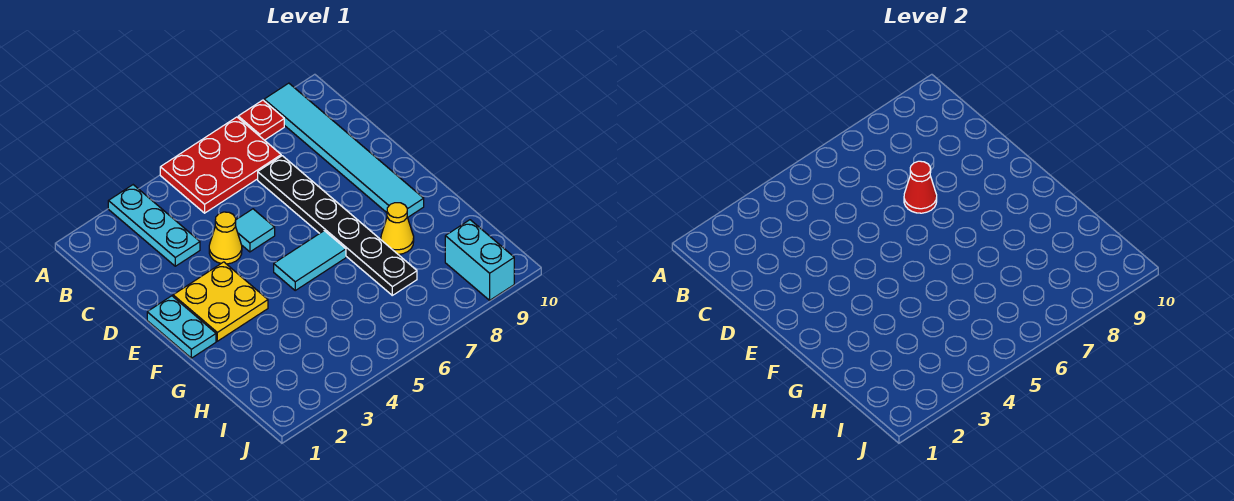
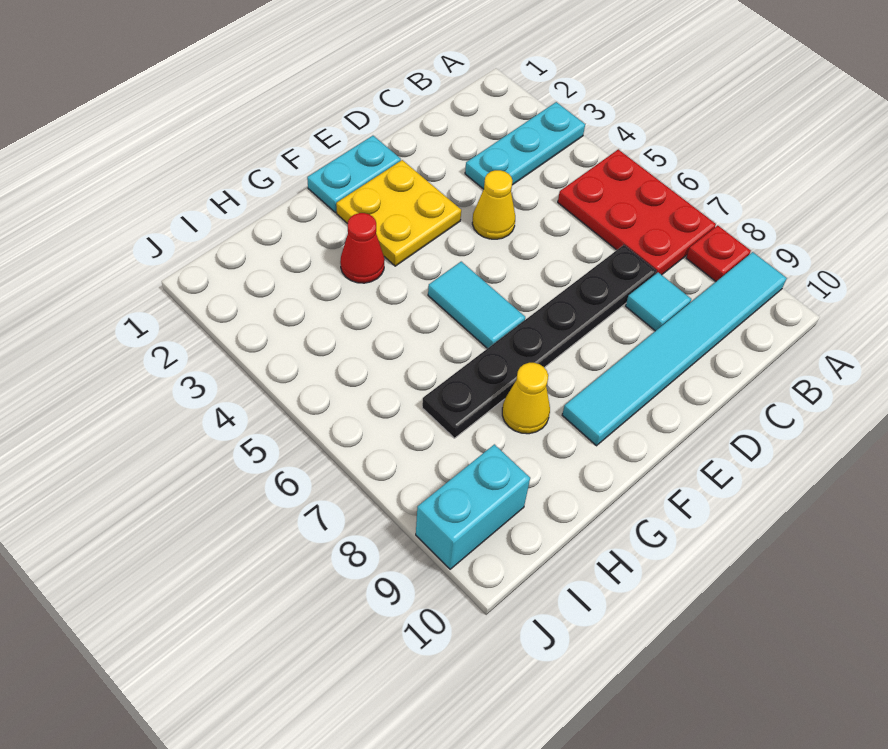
cyan tile D5 level 1 -> cyan tile C8 level 1
red cone D7 level 2 -> red cone G3 level 1

